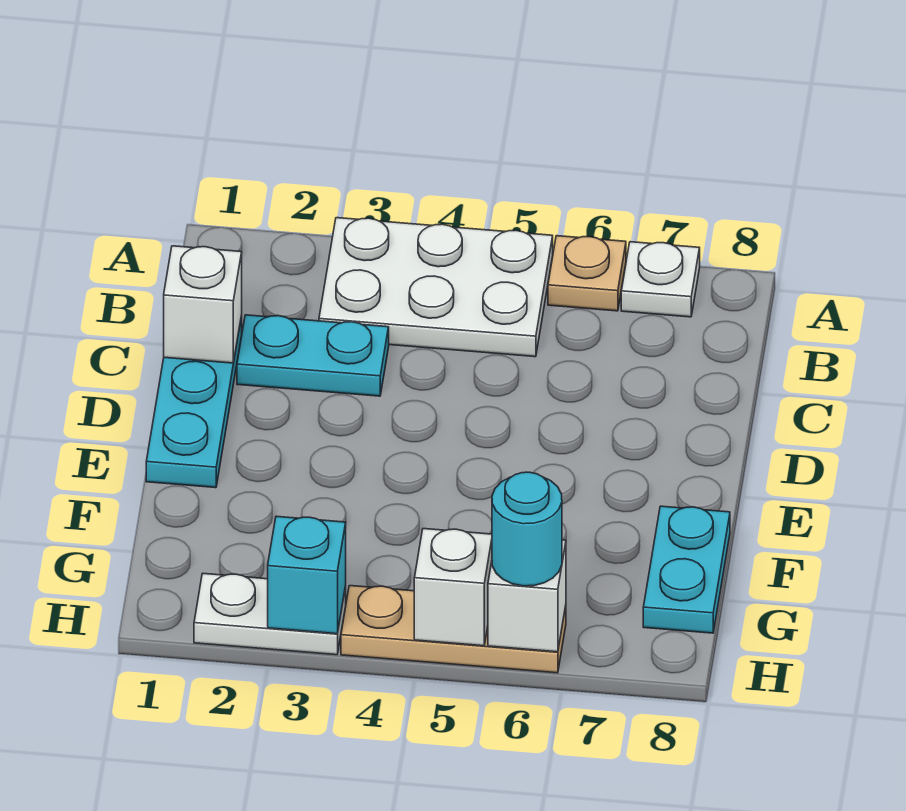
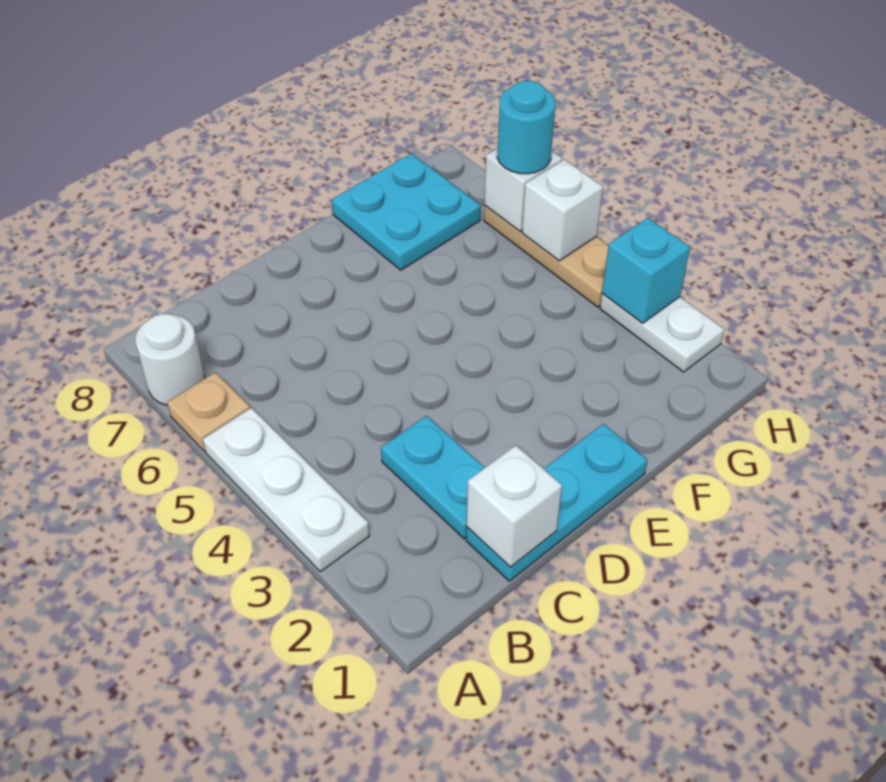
white plate A3:B5 level 1 -> white plate A3:A5 level 1
white plate A7 level 1 -> white round brick A7 level 1
cyan plate F8:G8 level 1 -> cyan plate F7:G8 level 1

